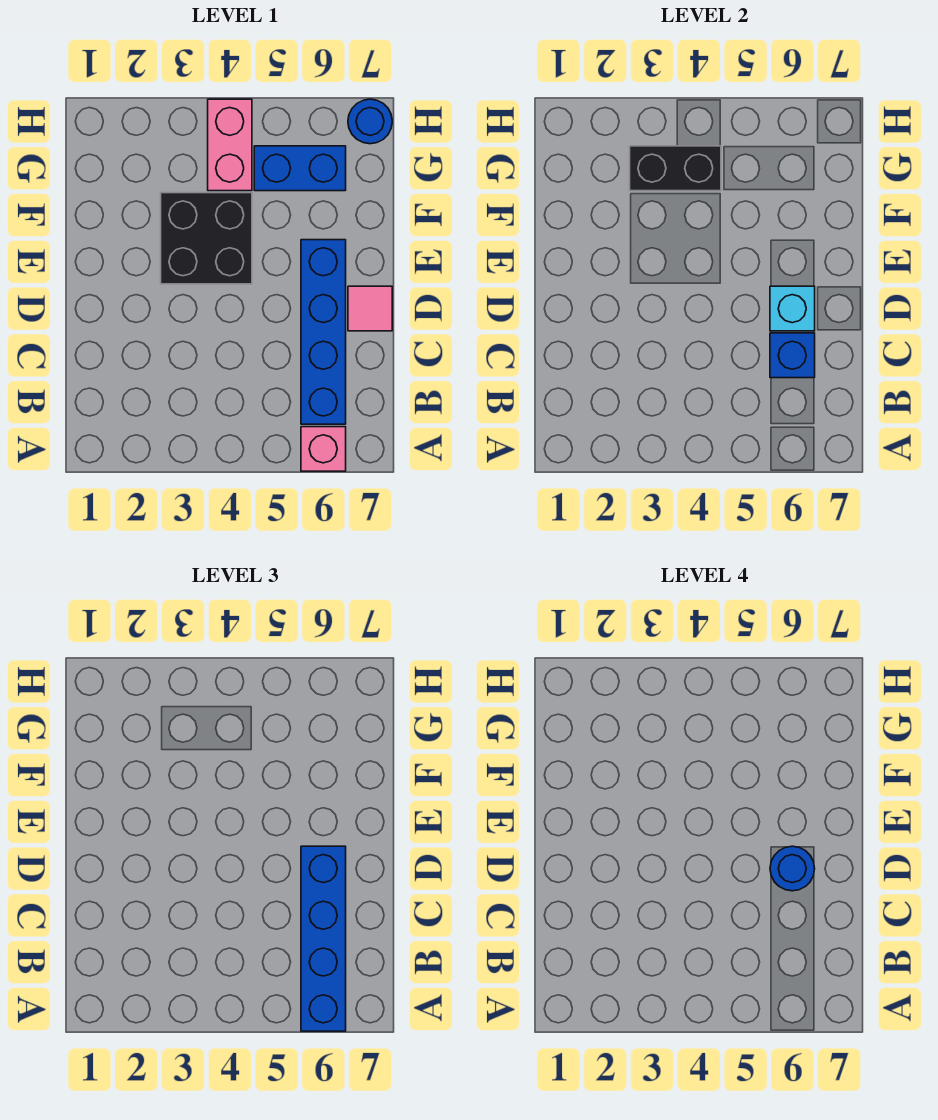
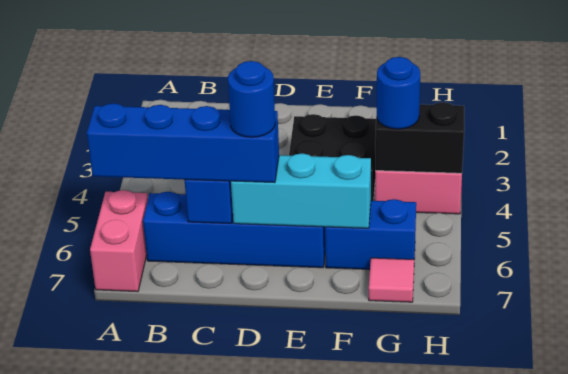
pink brick A6 level 1 -> pink brick A6:A7 level 1
cyan brick D6 level 2 -> cyan brick D6:F6 level 2
pink tile D7 level 1 -> pink tile G7 level 1
black brick G3:G4 level 2 -> black brick G4:H4 level 2
blue brick G5:G6 level 1 -> blue brick F6:G6 level 1
blue round brick H7 level 1 -> blue round brick G4 level 3

